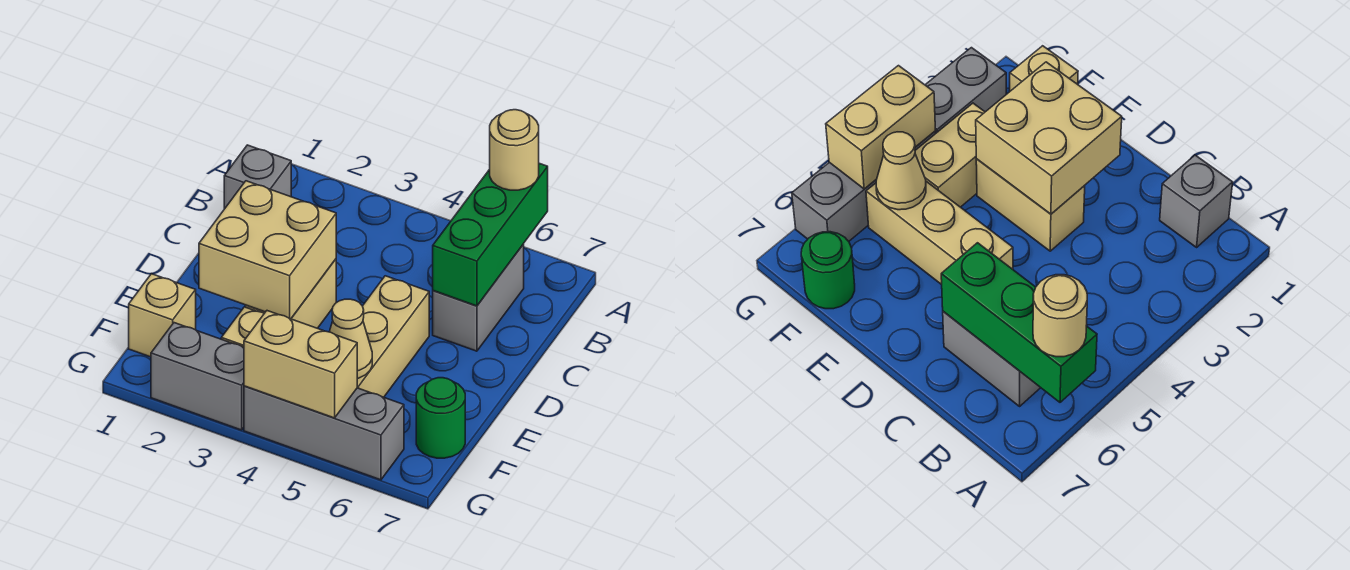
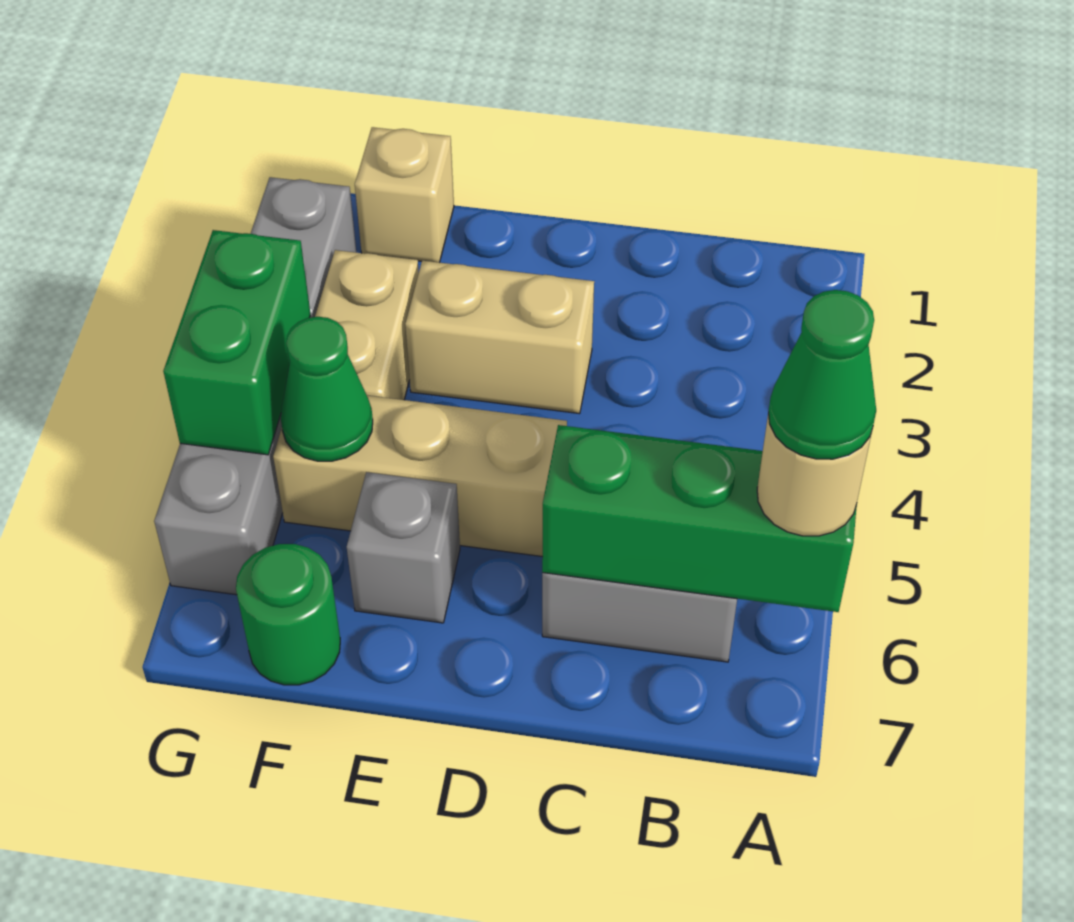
none -> green cone A6 level 4
grey brick B1 level 1 -> grey brick E6 level 1
tan brick D2:E3 level 2 -> none
tan cone F5 level 2 -> green cone F5 level 2
tan brick G4:G5 level 2 -> green brick G4:G5 level 2

